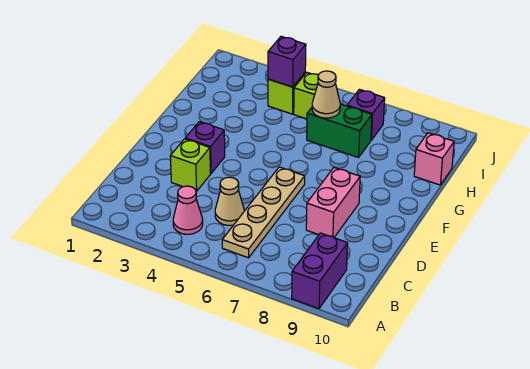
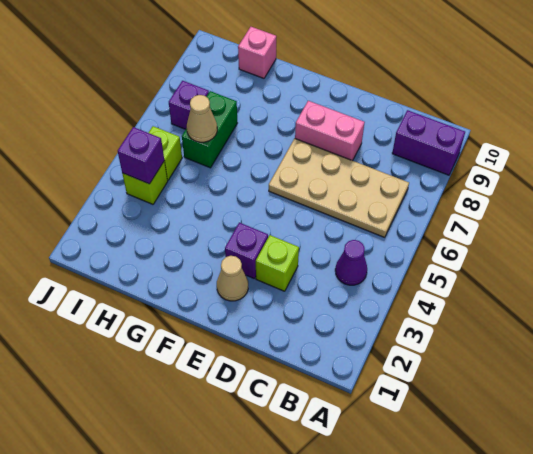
pink cone B4 level 1 -> purple cone B4 level 1
tan plate B6:E6 level 1 -> tan plate B6:E7 level 1
tan cone C5 level 1 -> tan cone E2 level 1

